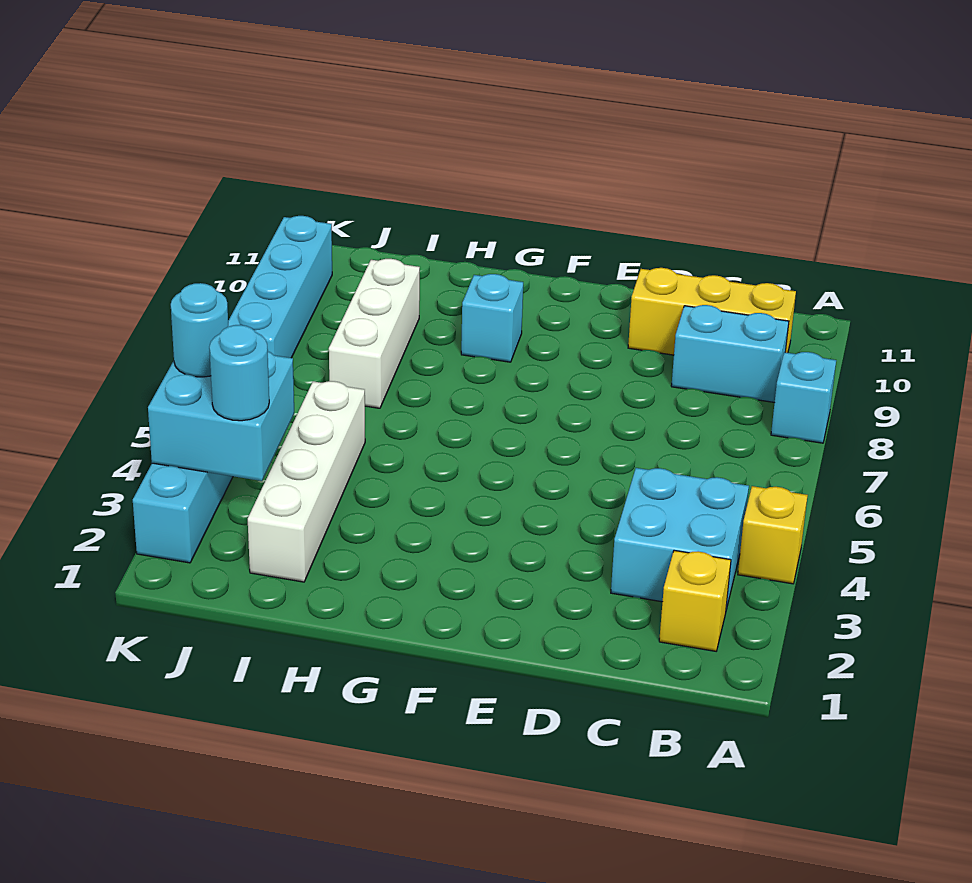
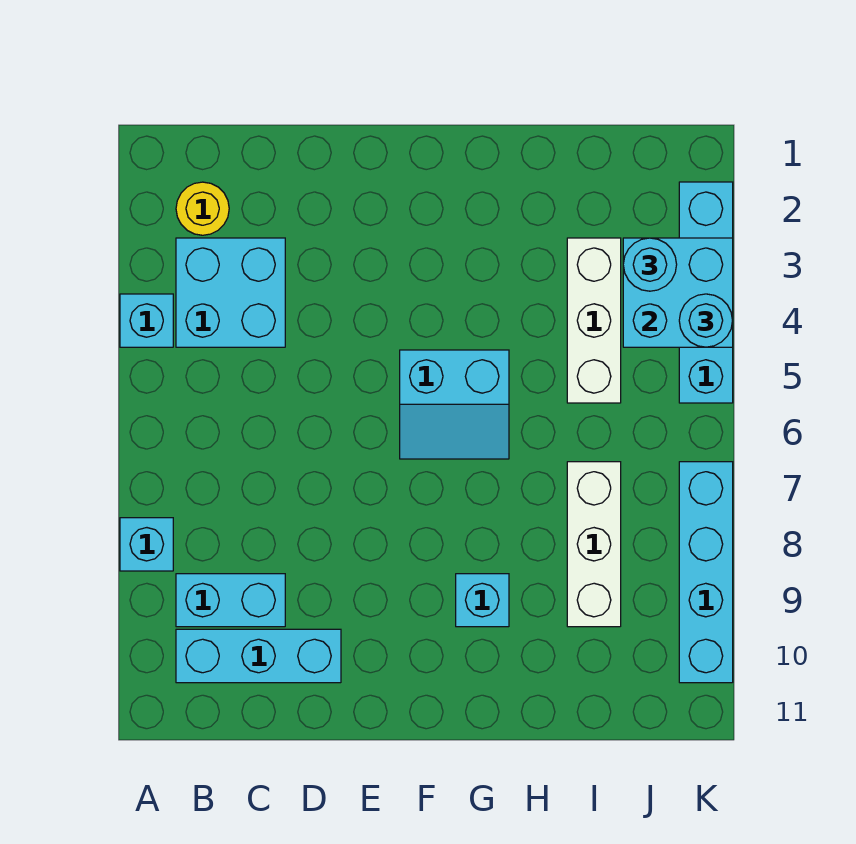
yellow brick A4 level 1 -> cyan brick A4 level 1
yellow brick B2 level 1 -> yellow round brick B2 level 1
yellow brick B10:D10 level 1 -> cyan brick B10:D10 level 1
none -> cyan slope F5:G6 level 1 top 5
white brick I2:I5 level 1 -> white brick I3:I5 level 1

